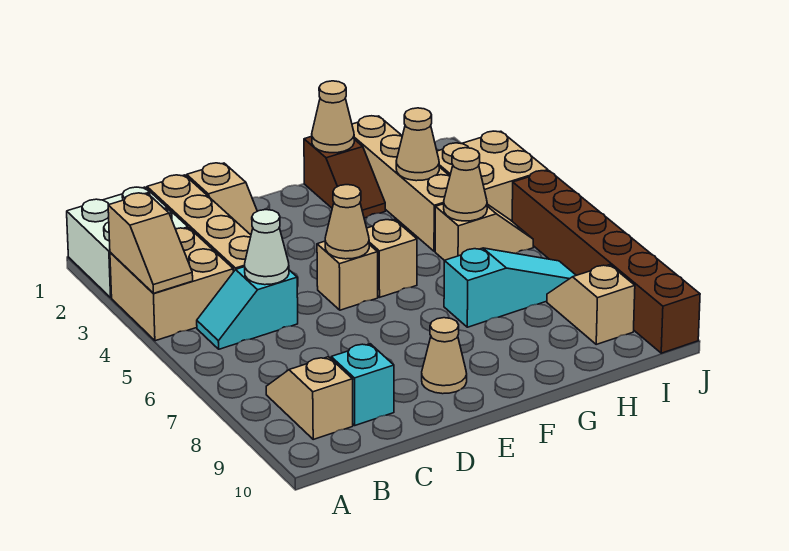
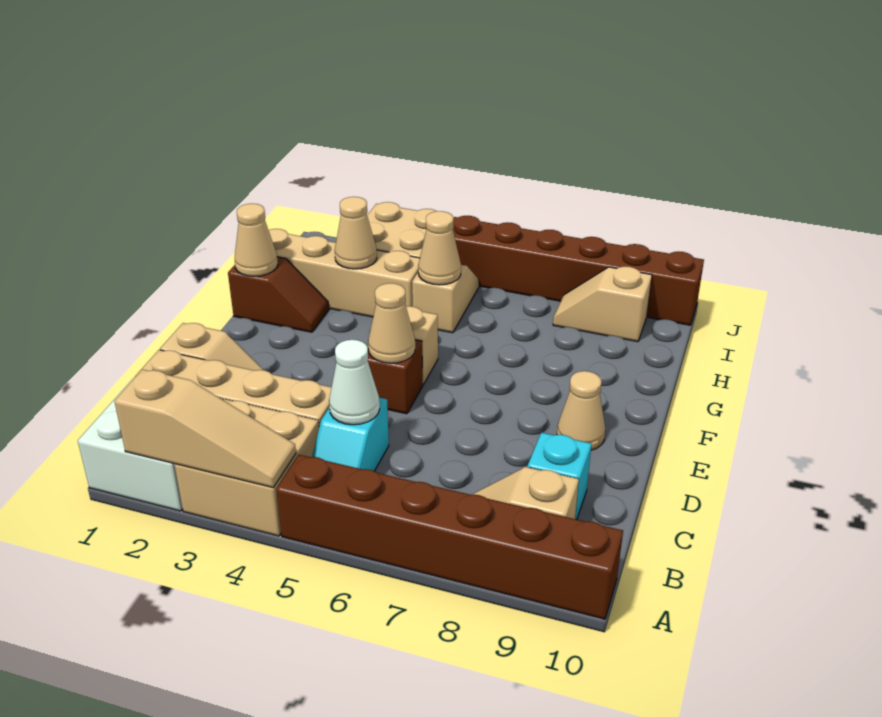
tan slope A3:A4 level 2 top 3 -> tan slope A2:A4 level 2 top 2
none -> brown brick A5:A10 level 1
tan brick E5 level 1 -> brown brick E5 level 1
cyan slope G7:I7 level 1 top G -> none

